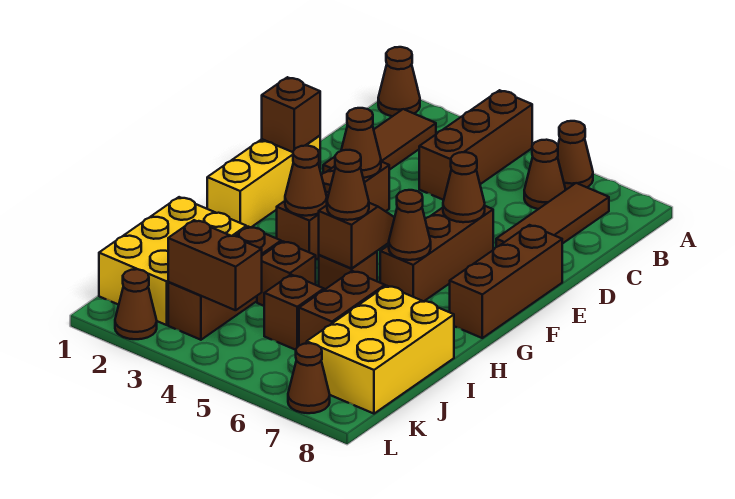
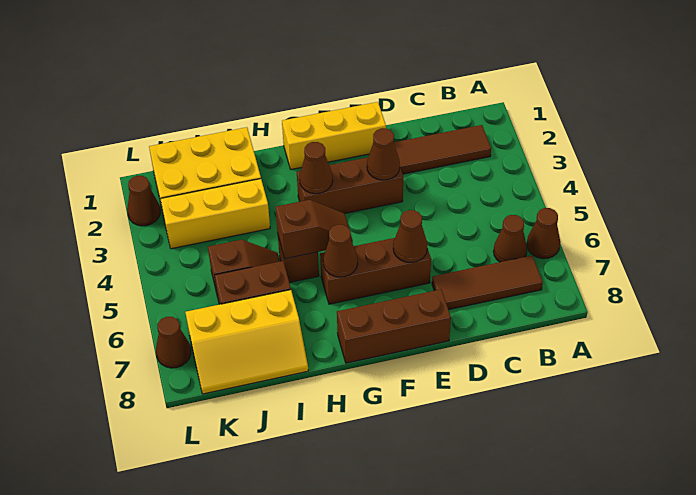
brown cone A1 level 1 -> none
brown brick A4:C4 level 1 -> none
brown brick E1 level 2 -> none
brown cone H5 level 3 -> none
brown brick I3:K3 level 1 -> yellow brick I3:K3 level 1
brown brick I4 level 1 -> none
yellow brick I7:K8 level 1 -> yellow slope I7:K8 level 1 top 7
brown brick K3:K4 level 2 -> none

